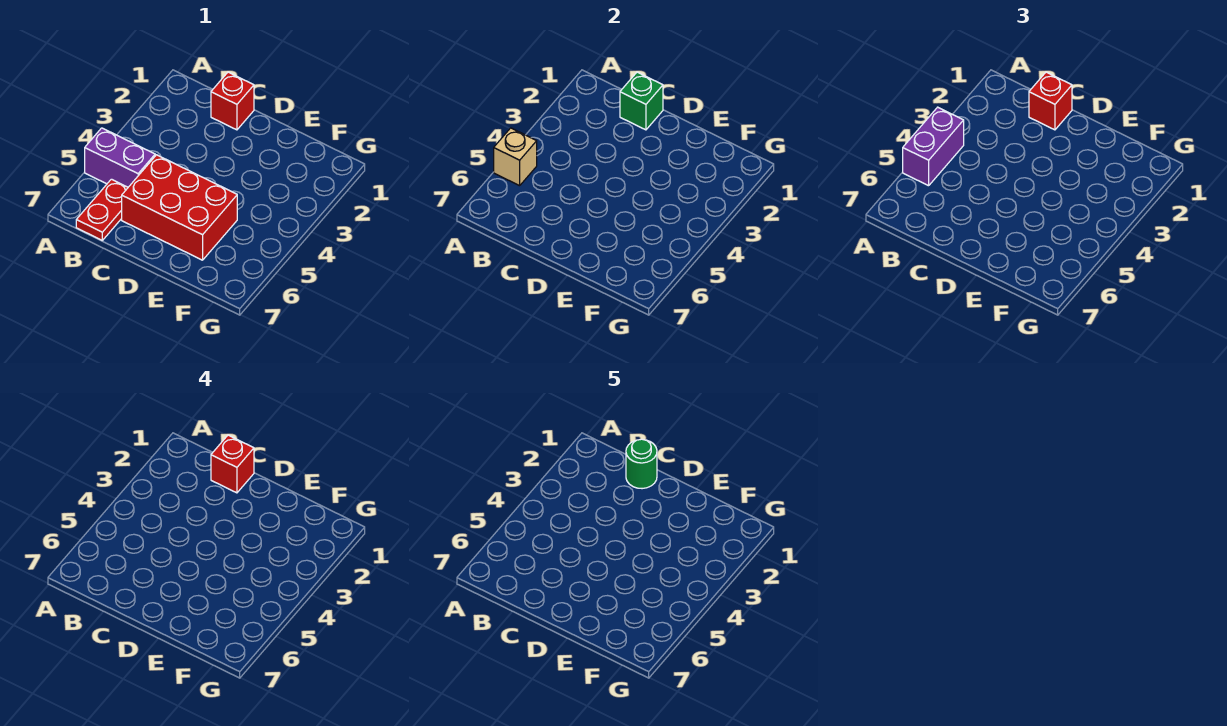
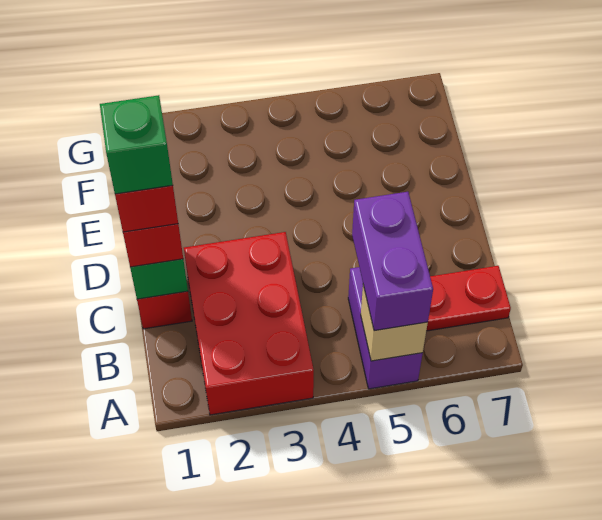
purple brick A4:A5 level 3 -> purple brick A5:B5 level 3
green round brick C1 level 5 -> green brick C1 level 5
red brick C5:E6 level 1 -> red brick A2:C3 level 1

